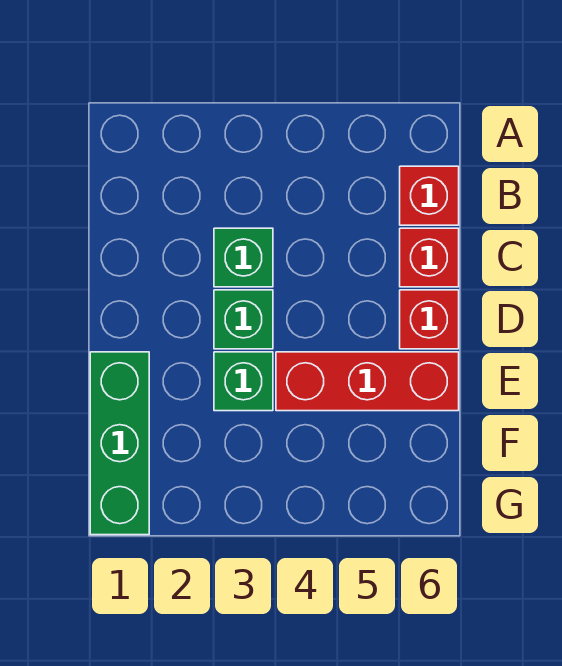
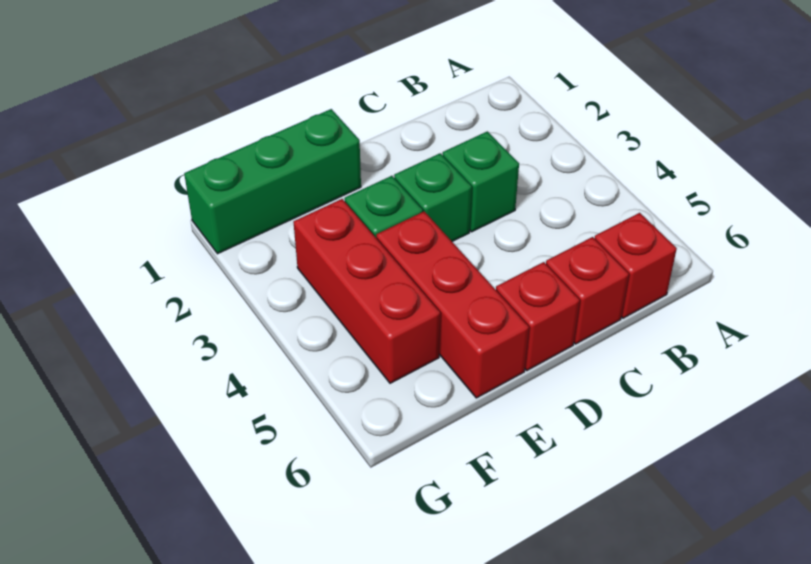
none -> red brick F3:F5 level 1

